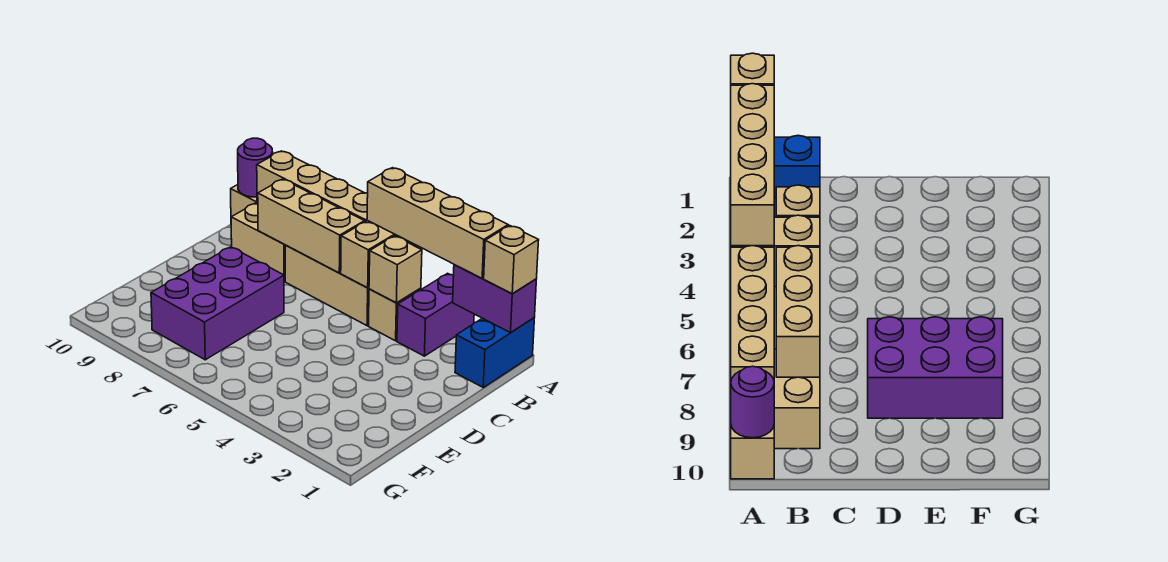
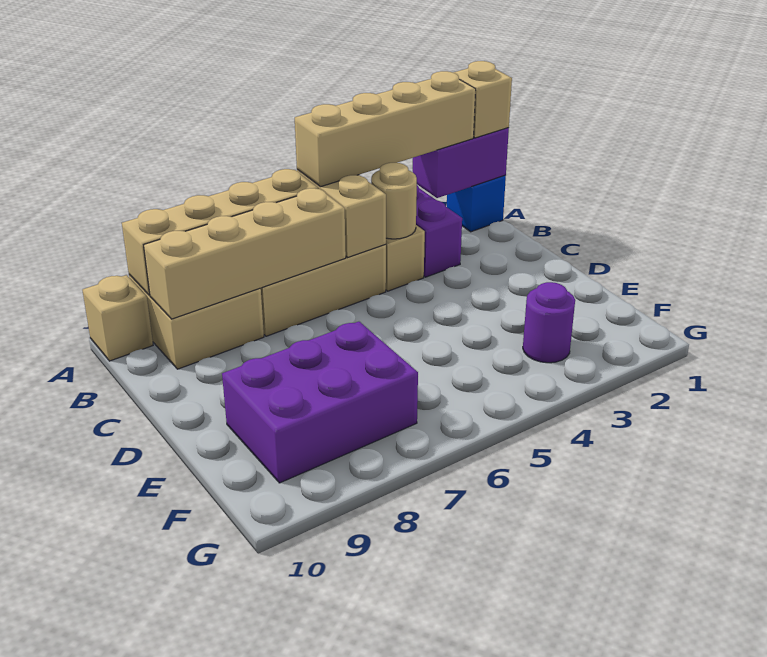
blue brick A1:B1 level 1 -> blue brick A1 level 1
purple round brick A10 level 2 -> purple round brick F3 level 1
tan brick B4 level 2 -> tan round brick B4 level 2
tan brick B6:B8 level 2 -> tan brick B6:B9 level 2
purple brick D7:F8 level 1 -> purple brick E7:F9 level 1

